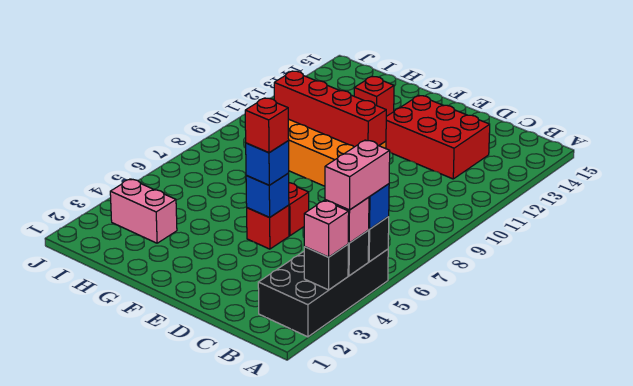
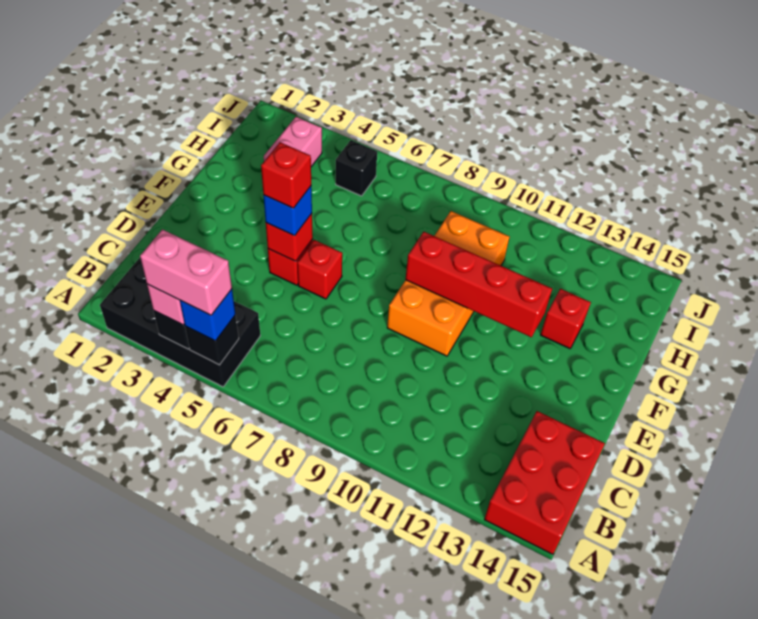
black brick A3 level 2 -> black brick I5 level 1
pink brick A3 level 3 -> none
red brick C12:E13 level 1 -> red brick A14:C15 level 1
blue brick E5 level 2 -> red brick E5 level 2
red brick E10:H10 level 2 -> red brick F9:F12 level 2

